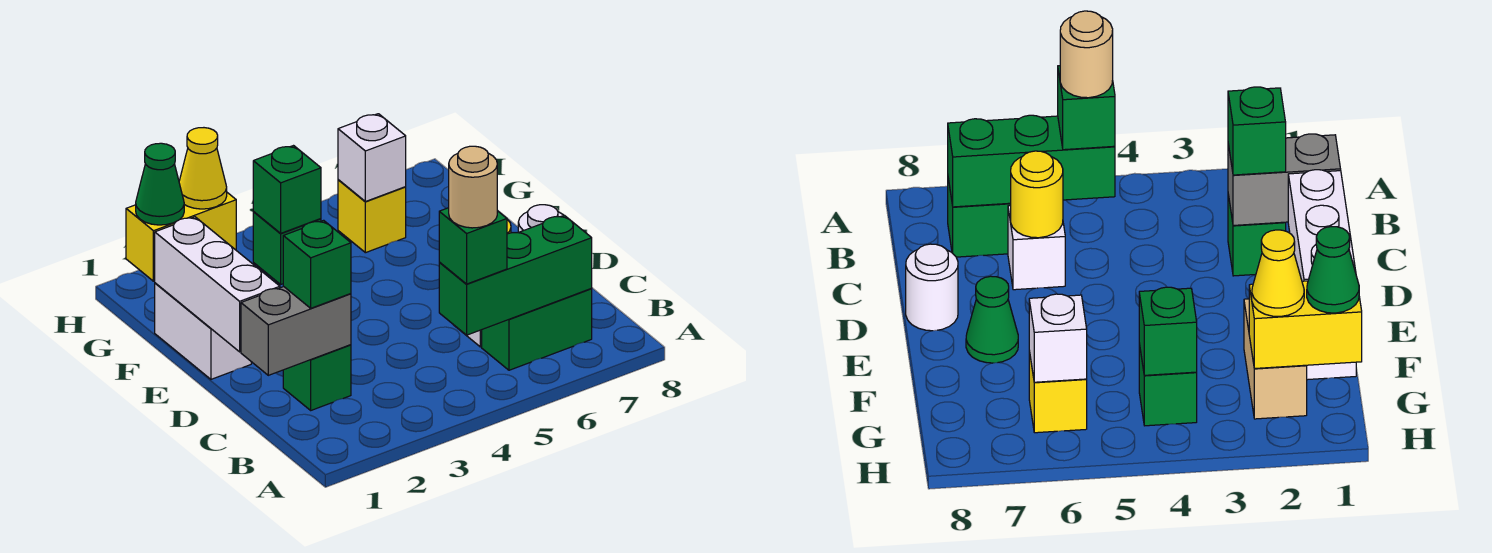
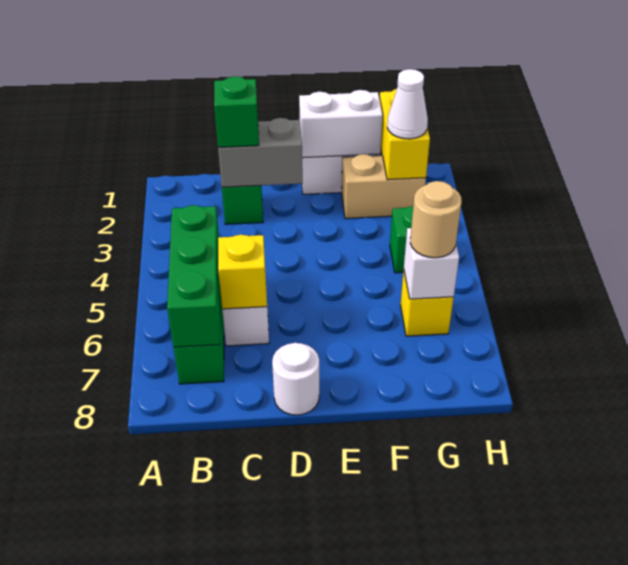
green brick B5 level 3 -> none
tan round brick B5 level 4 -> tan round brick G6 level 3
grey brick C1:C2 level 2 -> grey brick C2:D2 level 2
yellow round brick C6 level 2 -> yellow brick C6 level 2
white brick D1:F1 level 2 -> white brick E1:F1 level 2
green cone E7 level 1 -> none
green cone G1 level 3 -> none
yellow cone G2 level 3 -> white cone G2 level 3
green brick G4 level 2 -> none

